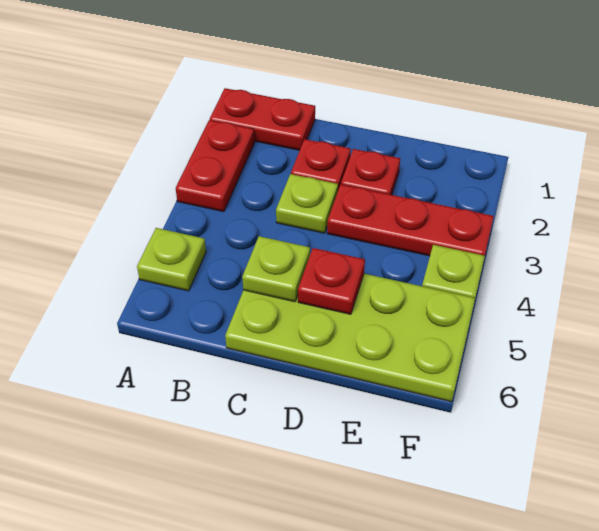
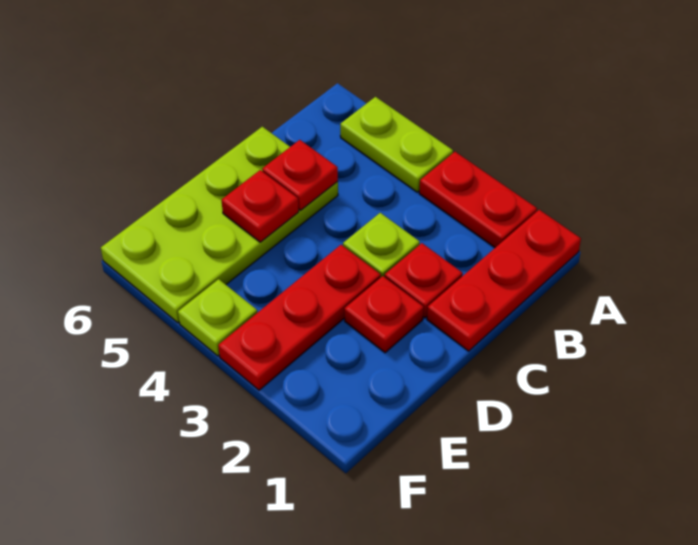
red plate A1:B1 level 1 -> red plate A1:C1 level 1
lime plate A5 level 1 -> lime plate A4:A5 level 1
lime plate C5 level 2 -> red plate C5 level 2

